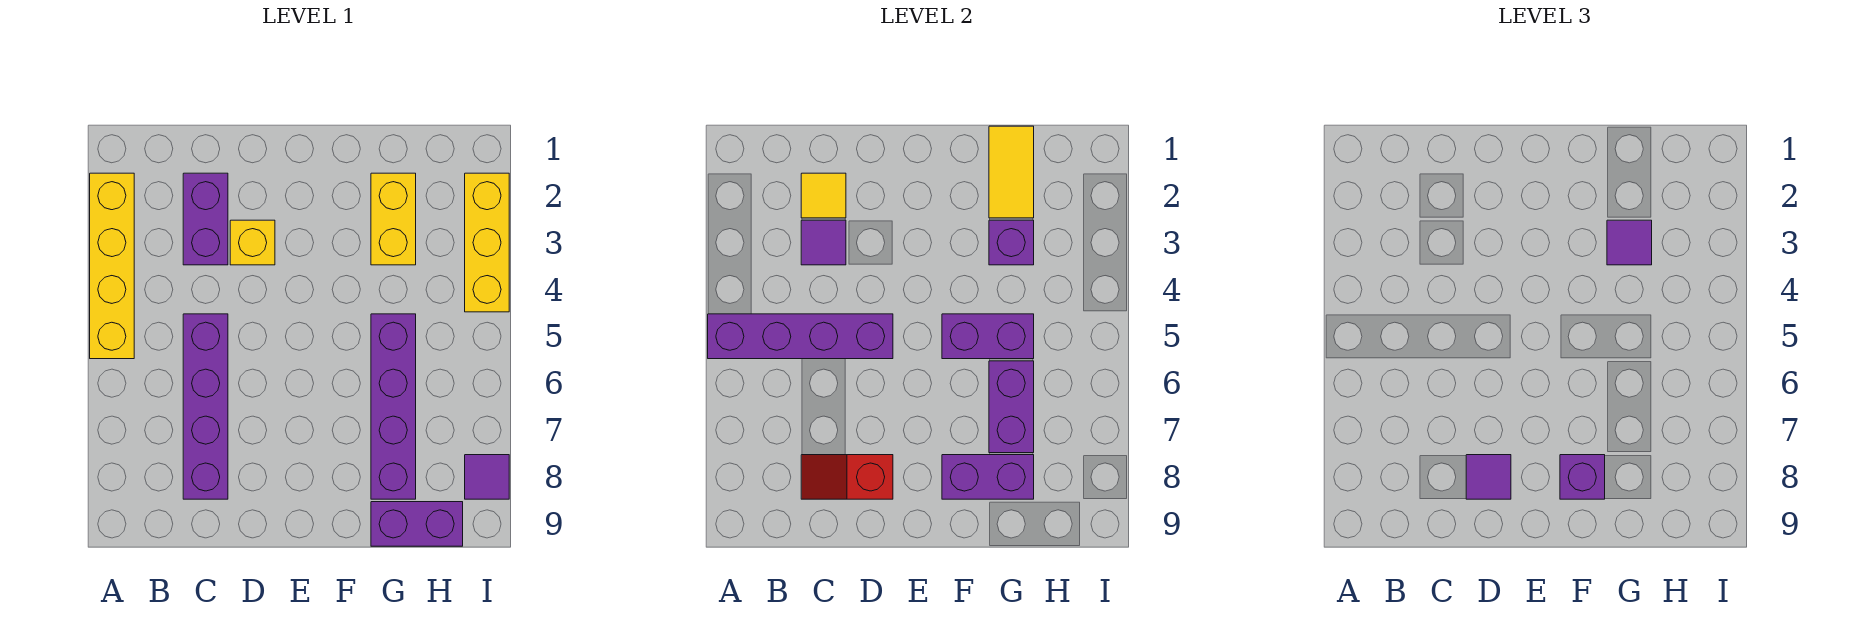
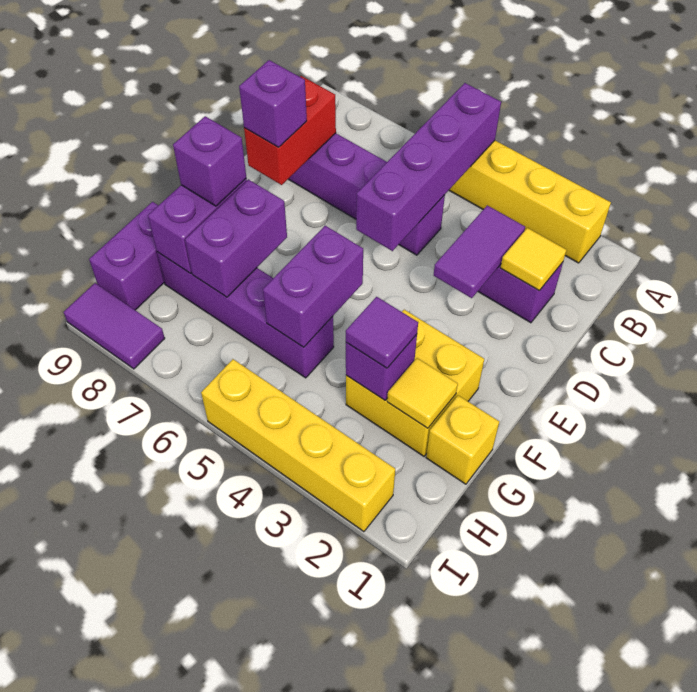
purple tile C3 level 2 -> purple tile C3:D3 level 2
red slope C8:D8 level 2 top D -> red brick C8:D8 level 2
yellow brick D3 level 1 -> yellow brick G1 level 1
purple tile D8 level 3 -> purple brick D8 level 3
yellow tile G1:G2 level 2 -> yellow tile G2 level 2
yellow brick G2:G3 level 1 -> yellow brick F2:G3 level 1
purple brick G6:G7 level 2 -> purple brick F7:G7 level 2
yellow brick I2:I4 level 1 -> yellow brick I2:I5 level 1
purple tile I8 level 1 -> purple tile I8:I9 level 1

